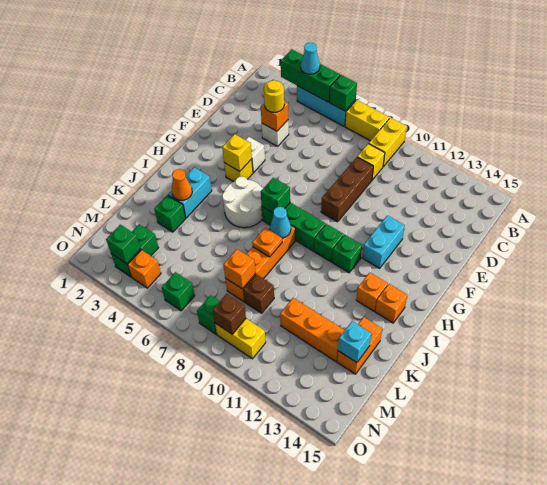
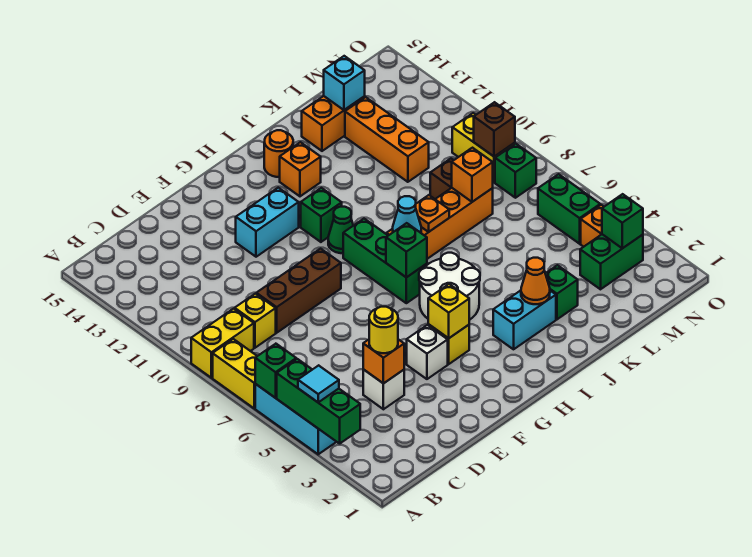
cyan cone A4 level 3 -> cyan tile A4 level 3
green brick H10 level 1 -> green cone H10 level 1
orange brick I14 level 1 -> orange round brick I14 level 1
green brick N6 level 1 -> green brick N5:N6 level 1

